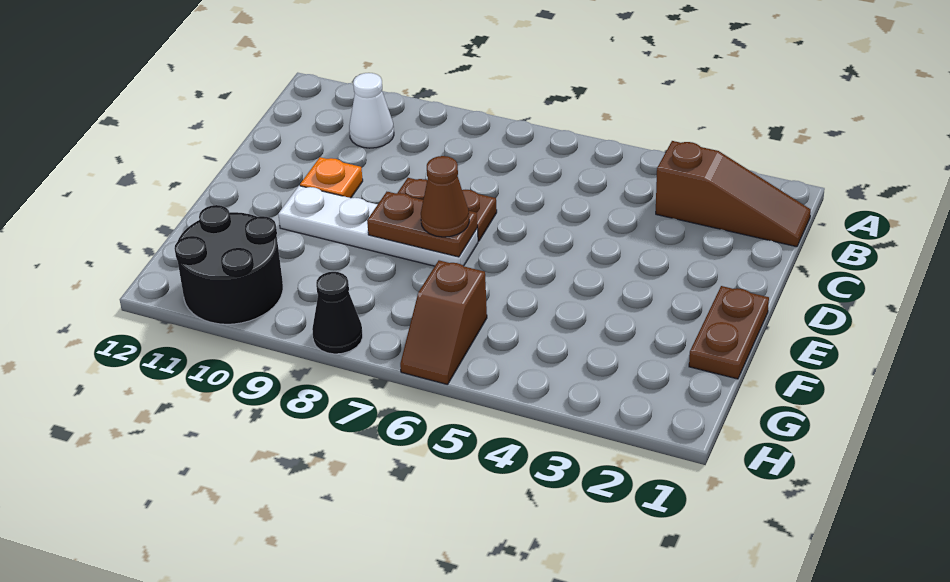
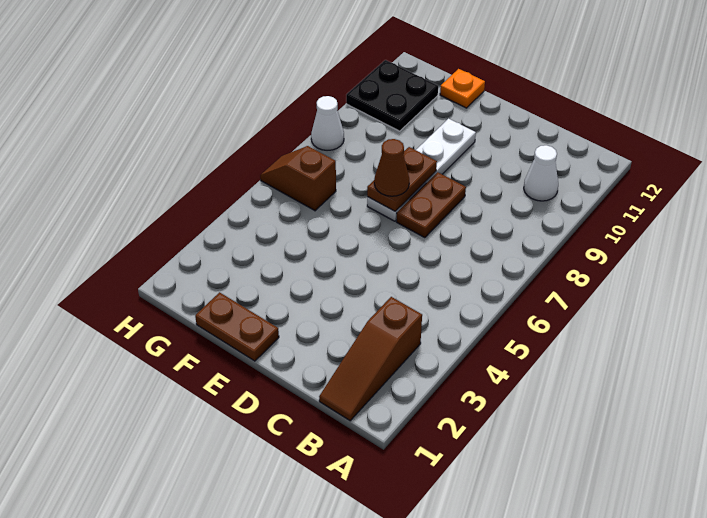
orange plate D10 level 1 -> orange plate F12 level 1
black round brick G10:H11 level 1 -> black plate G10:H11 level 1
black cone H8 level 1 -> white cone H8 level 1

